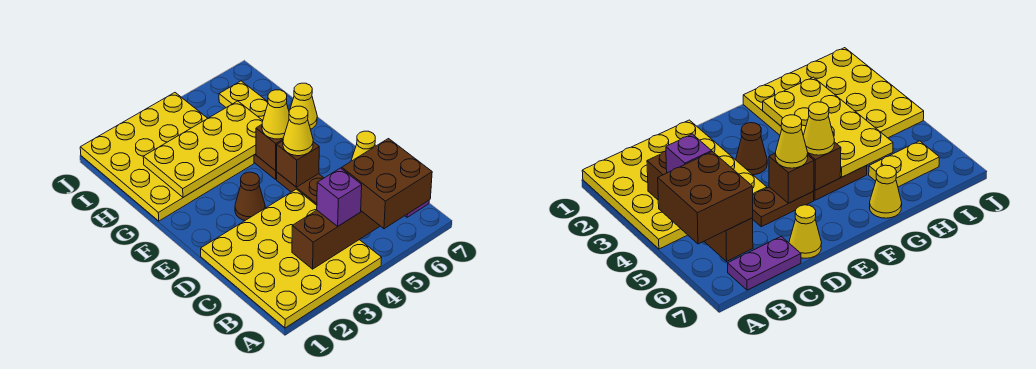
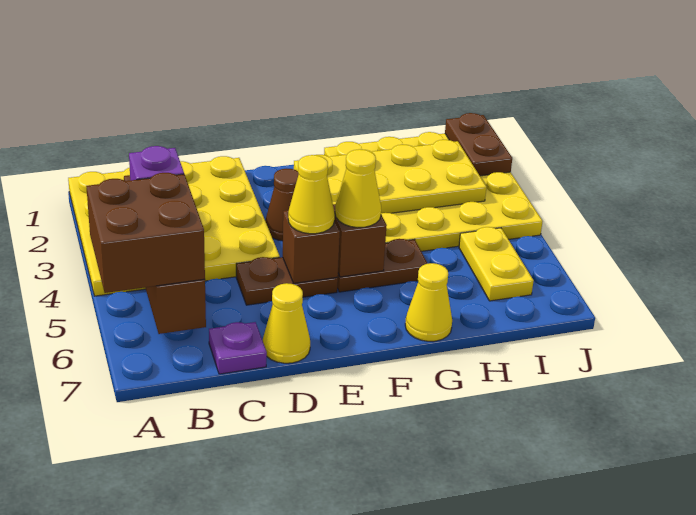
purple plate B7:C7 level 1 -> purple plate C7 level 1
yellow plate G2:H5 level 2 -> yellow plate F2:I3 level 2
yellow plate H6:I6 level 1 -> yellow plate I5:I6 level 1
none -> brown plate J1:J2 level 2

